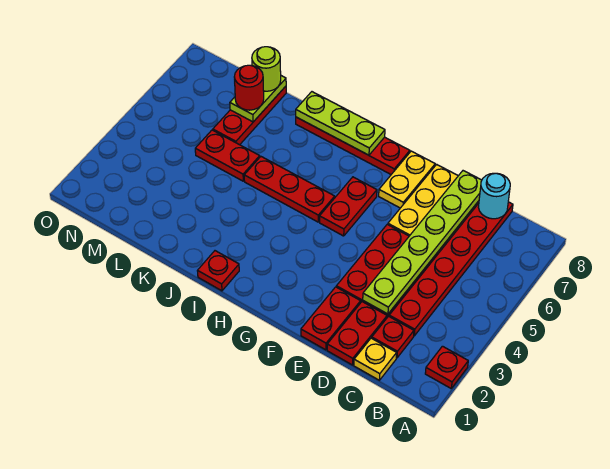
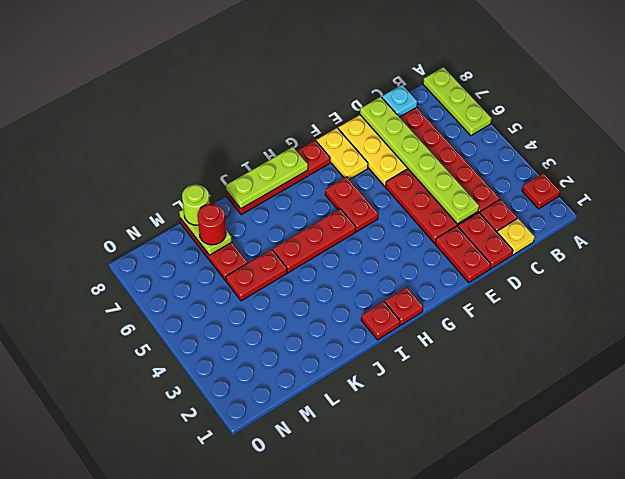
none -> lime plate A6:A8 level 1
cyan round brick C8 level 2 -> cyan plate C8 level 2
none -> red plate H1 level 1

